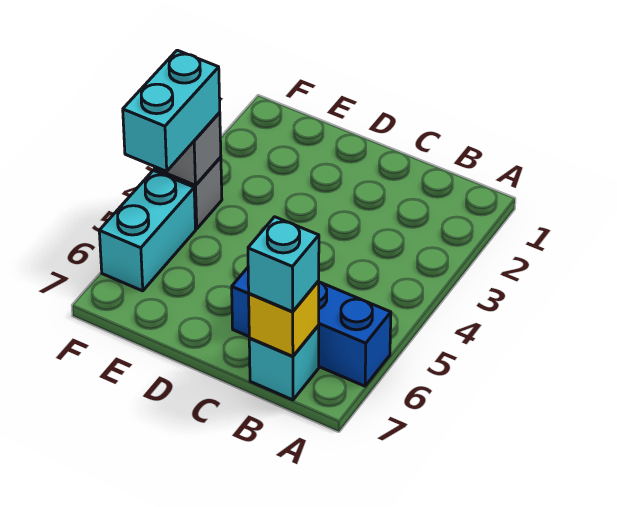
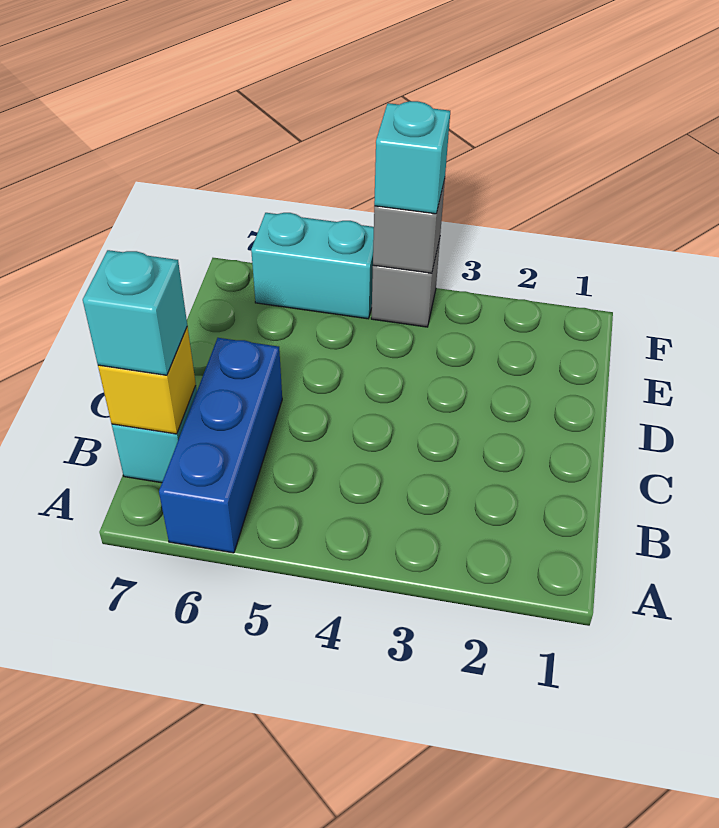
cyan brick F4:F5 level 3 -> cyan brick F4 level 3

